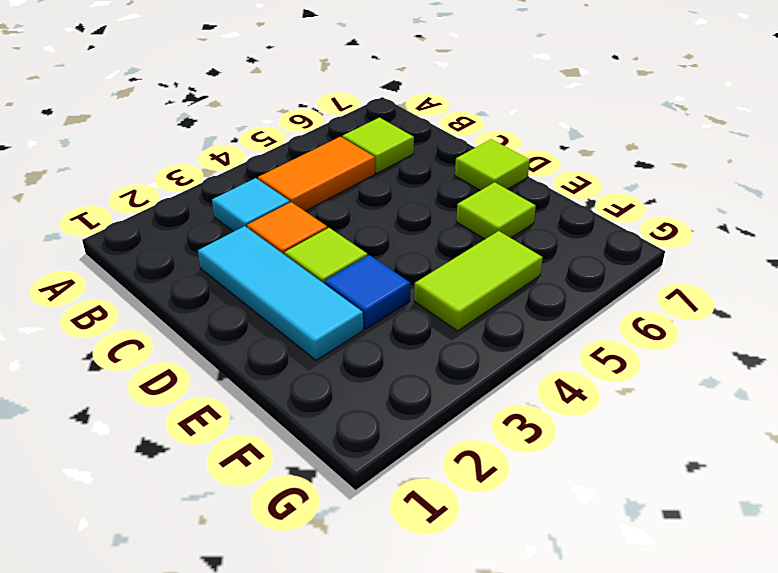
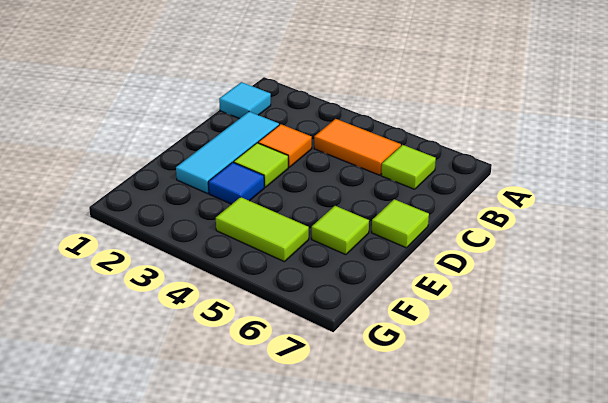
cyan tile B3 level 1 -> cyan tile B1 level 1

